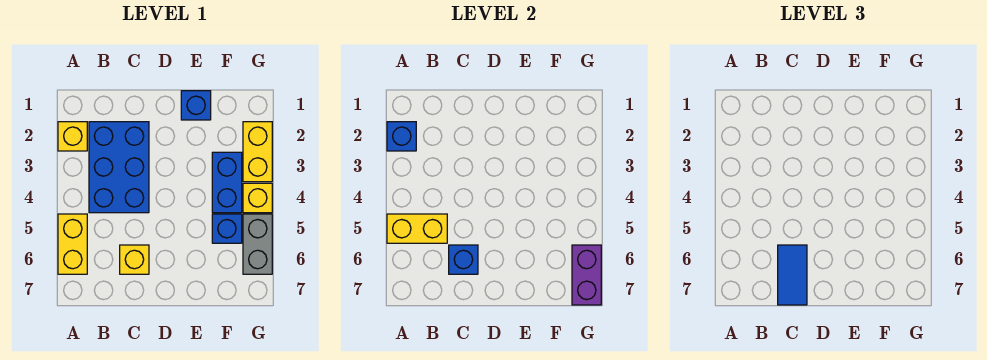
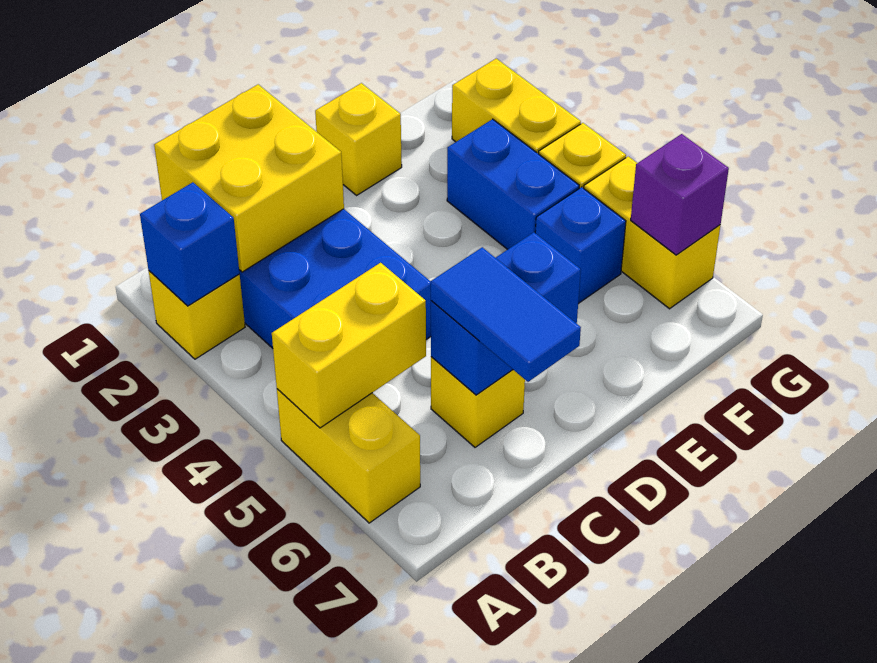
none -> yellow brick B1:C2 level 2
blue brick C6 level 2 -> blue brick C6:D6 level 2
blue brick E1 level 1 -> yellow brick E1 level 1
grey brick G5:G6 level 1 -> yellow brick G5:G6 level 1
purple brick G6:G7 level 2 -> purple brick G6 level 2

